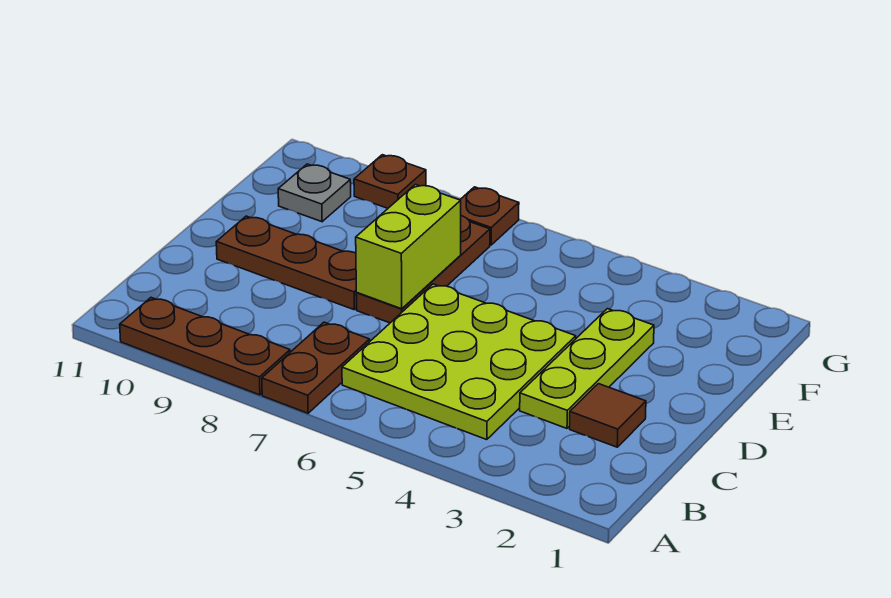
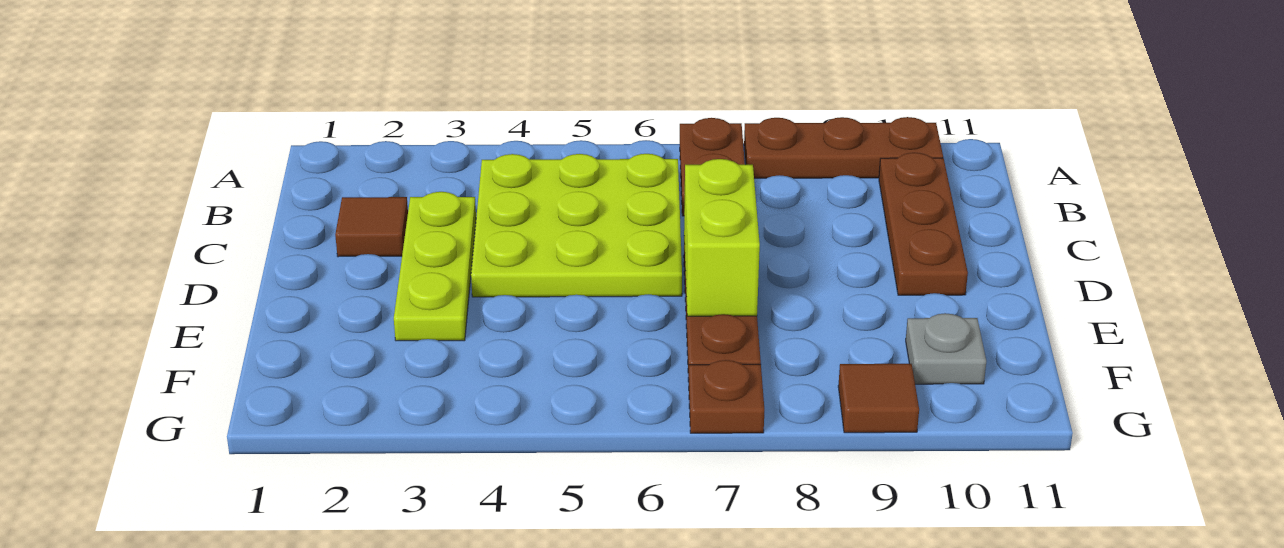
brown plate D8:D10 level 1 -> brown plate B10:D10 level 1
brown plate G9 level 1 -> brown tile G9 level 1

